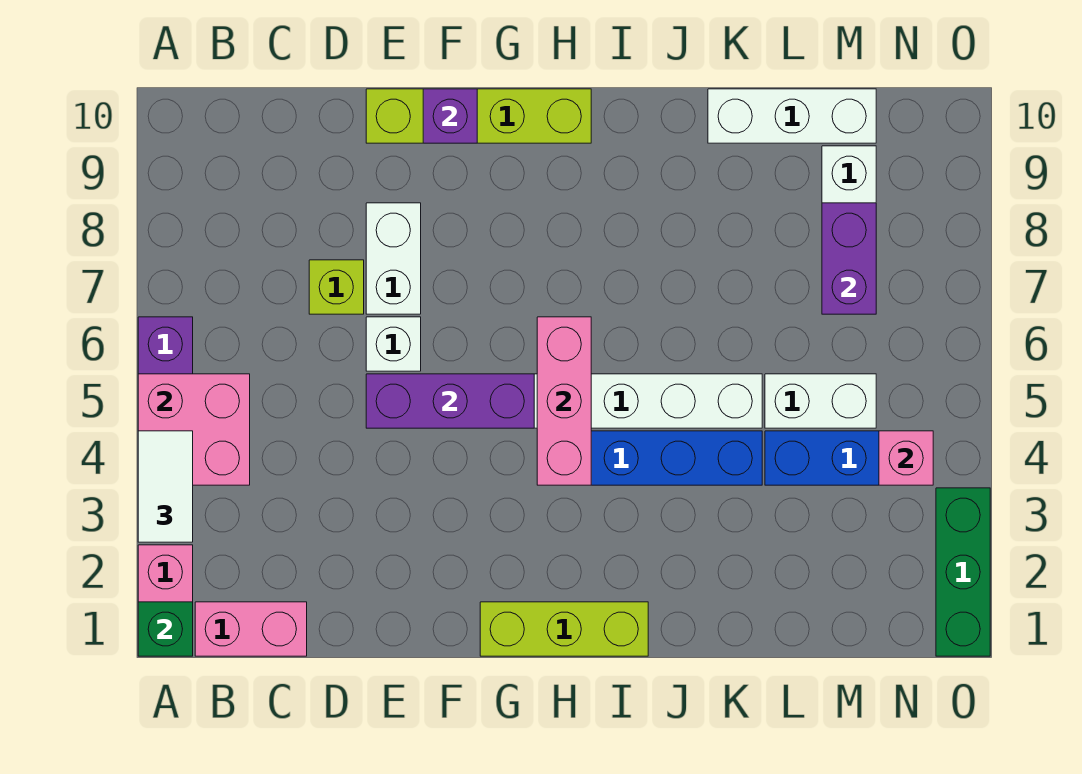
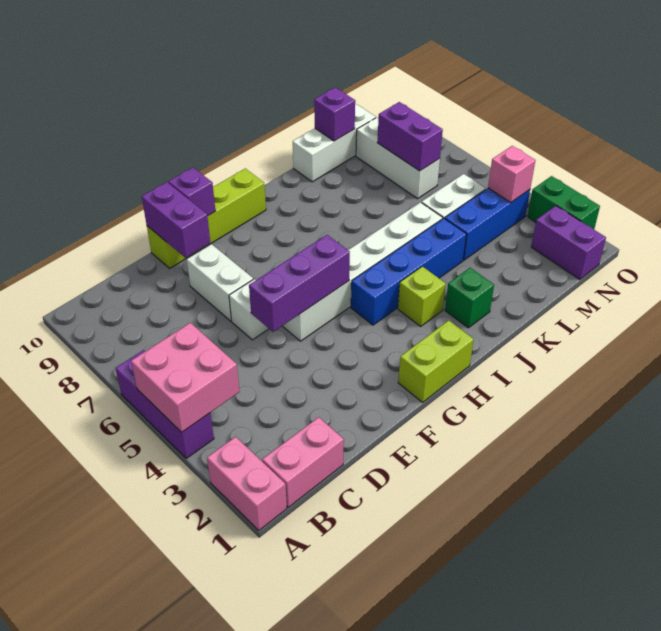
green brick A1 level 2 -> green brick J2 level 1
white tile A3:A4 level 3 -> none
lime brick D7 level 1 -> lime brick I3 level 1
none -> purple brick E9:E10 level 2
lime brick G1:I1 level 1 -> lime brick G1:H1 level 1
pink brick H4:H6 level 2 -> none
none -> purple brick L10 level 2
none -> purple brick N1:N2 level 1
green brick O1:O3 level 1 -> green brick O2:O3 level 1

